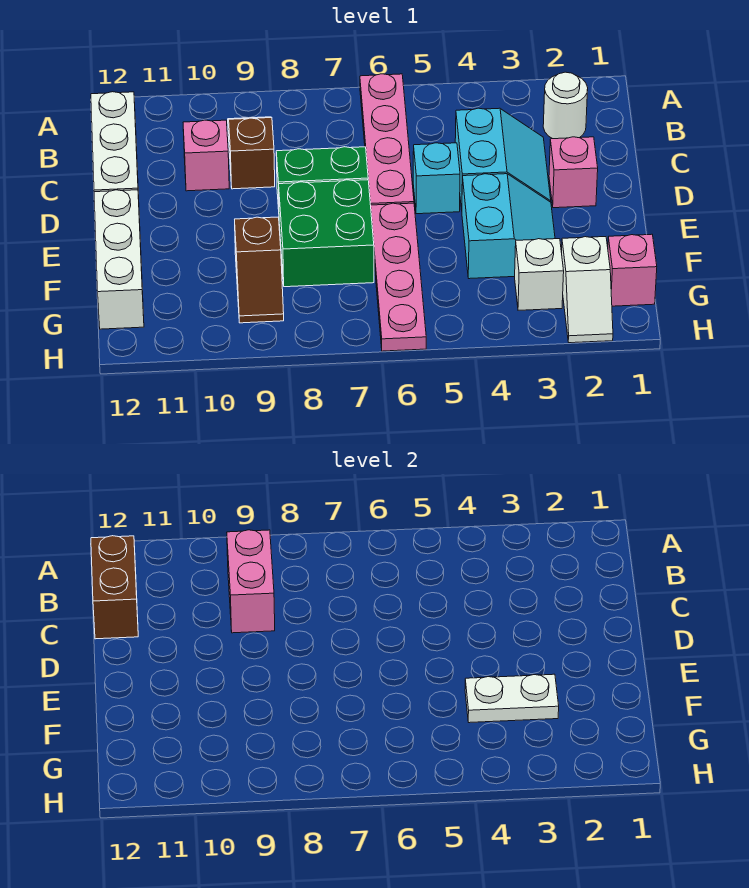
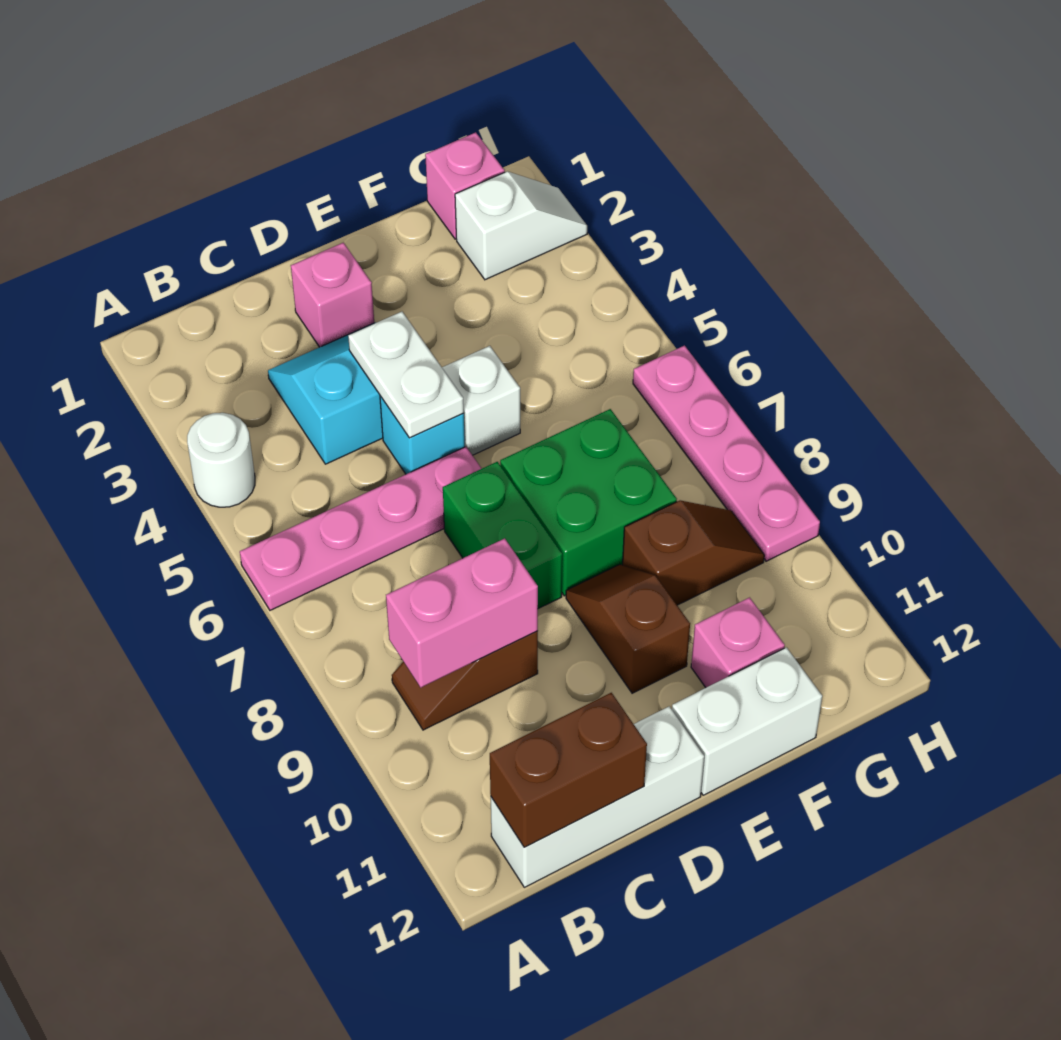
white round brick B2 level 1 -> white round brick A4 level 1
pink brick C10 level 1 -> pink brick F11 level 1
cyan slope E3:F4 level 1 top 4 -> none
pink plate E6:H6 level 1 -> pink plate H6:H9 level 1
none -> brown slope E9:E10 level 1 top 10
white brick E12:G12 level 1 -> white brick E12:F12 level 1
white plate F3:F4 level 2 -> white plate D4:D5 level 2
white brick G3 level 1 -> white brick E5 level 1

